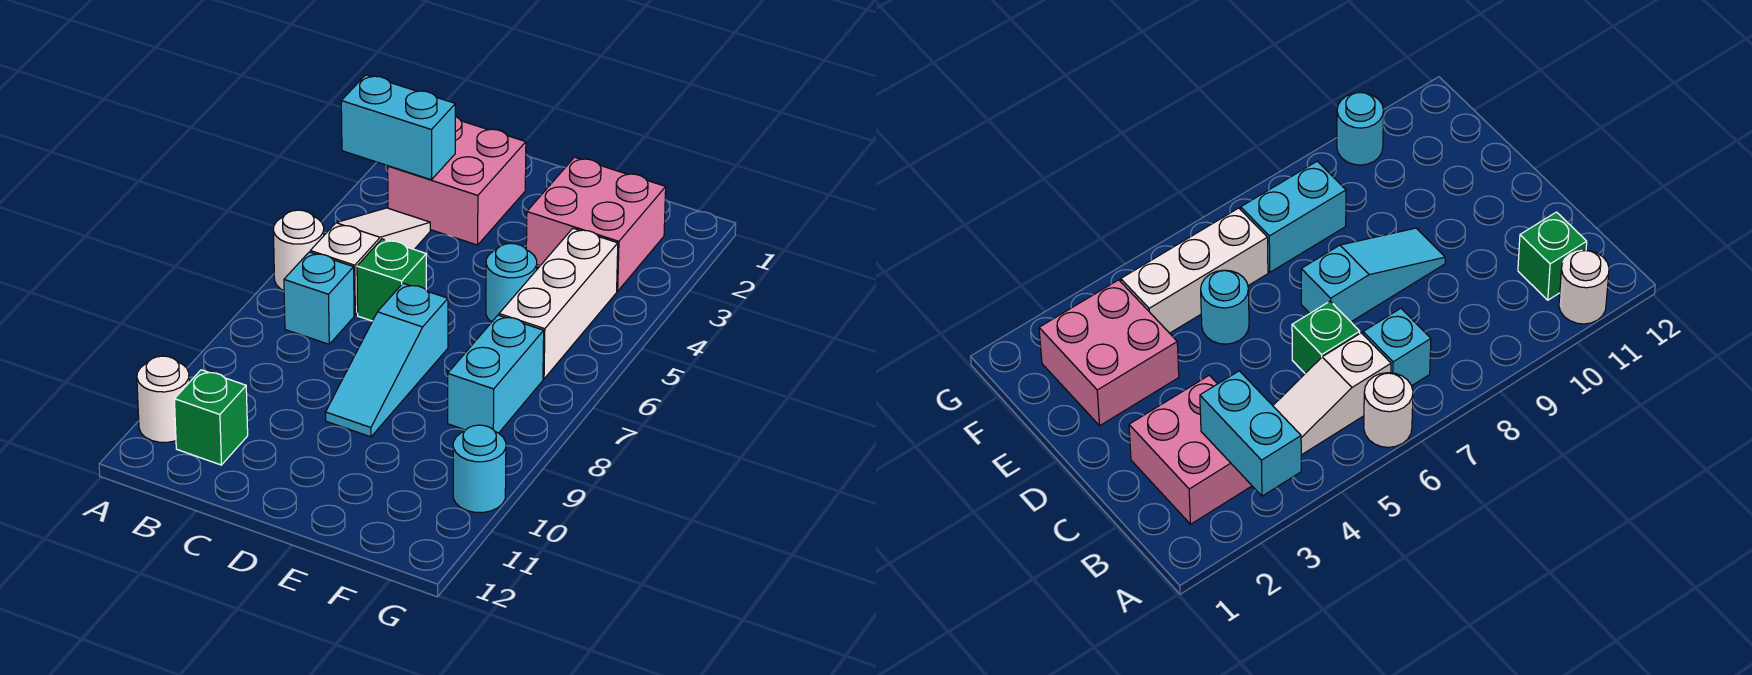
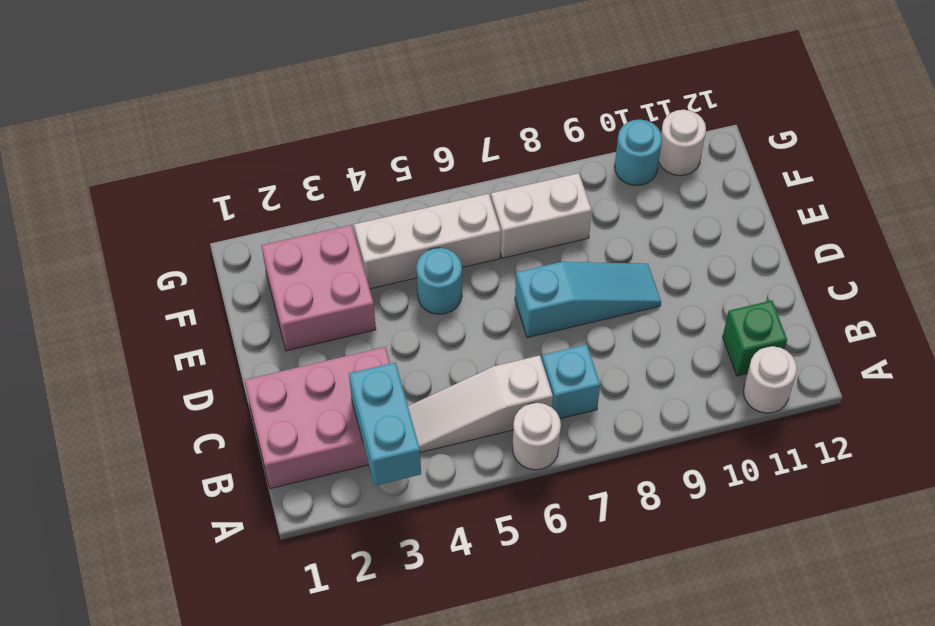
pink brick B2:C3 level 1 -> pink brick B1:C3 level 1
green brick C6 level 1 -> none
cyan brick F7:F8 level 1 -> white brick F7:F8 level 1
none -> white round brick G11 level 1

